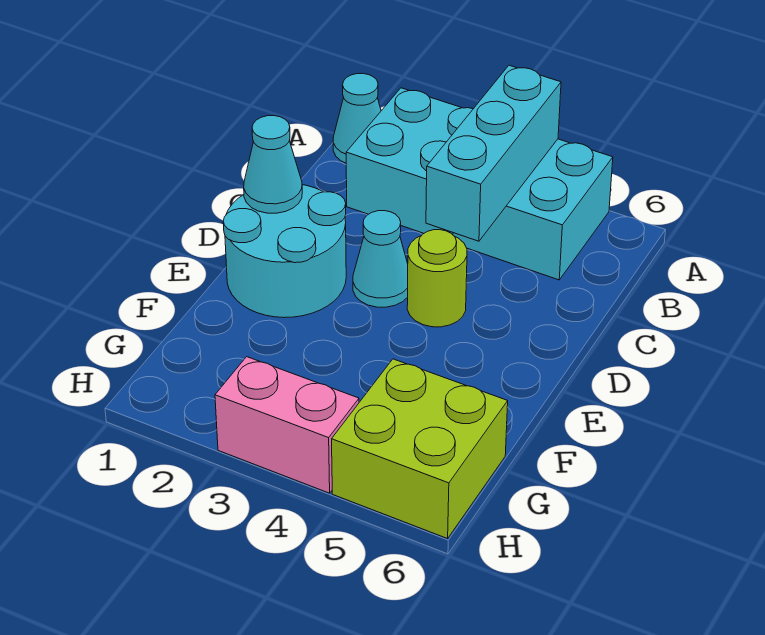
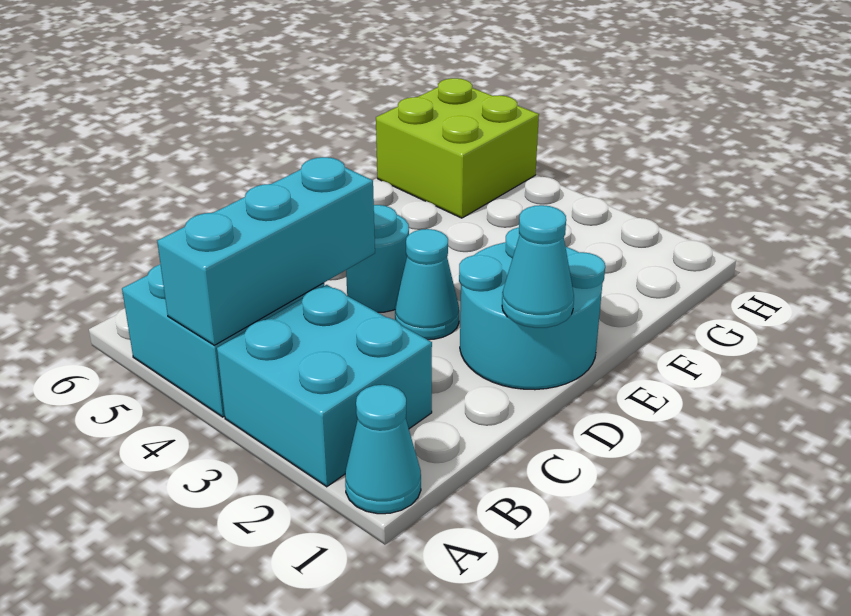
lime round brick D4 level 1 -> cyan round brick D4 level 1
pink brick H3:H4 level 1 -> none

